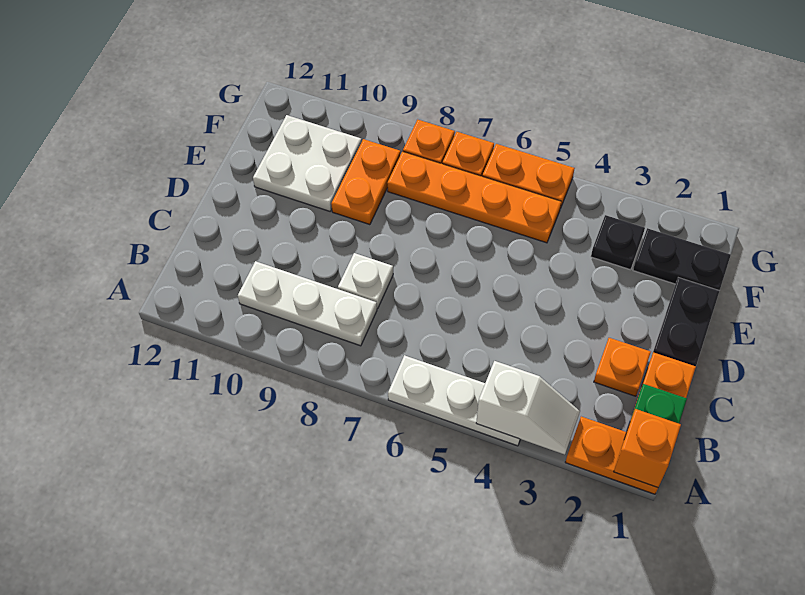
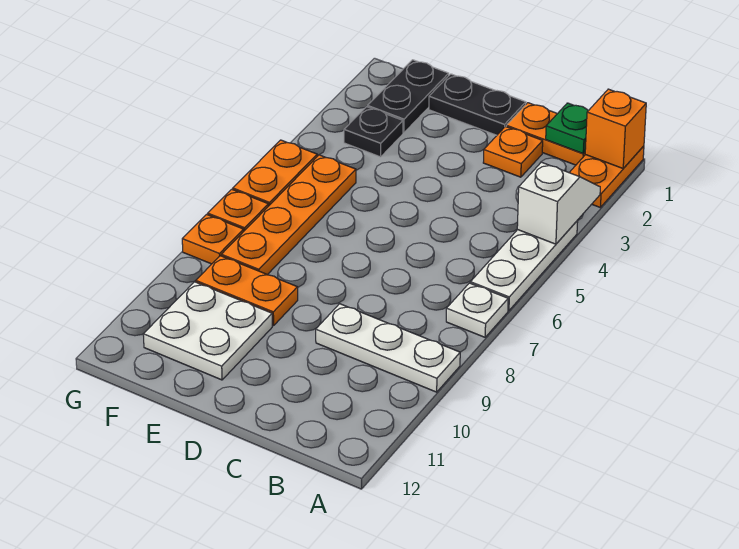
white plate B8:B10 level 1 -> white plate A9:C9 level 1
white plate C8 level 1 -> white plate A7 level 1

